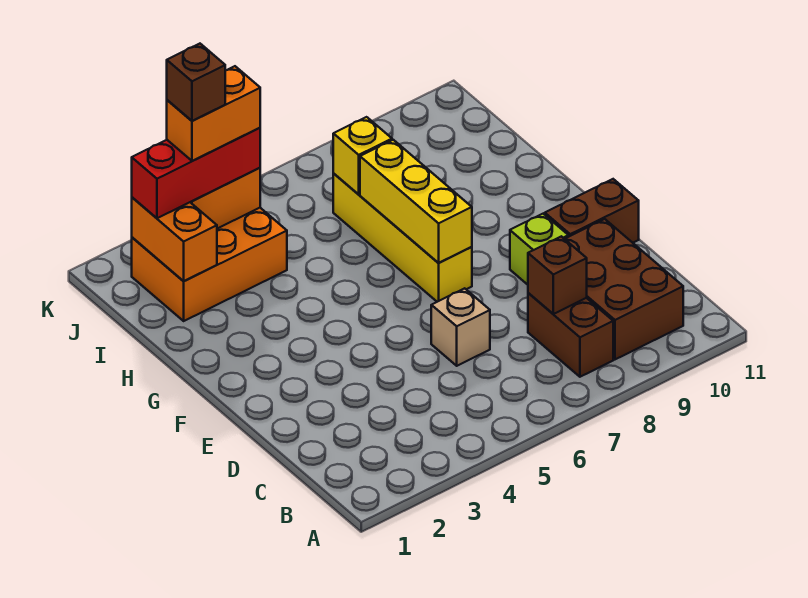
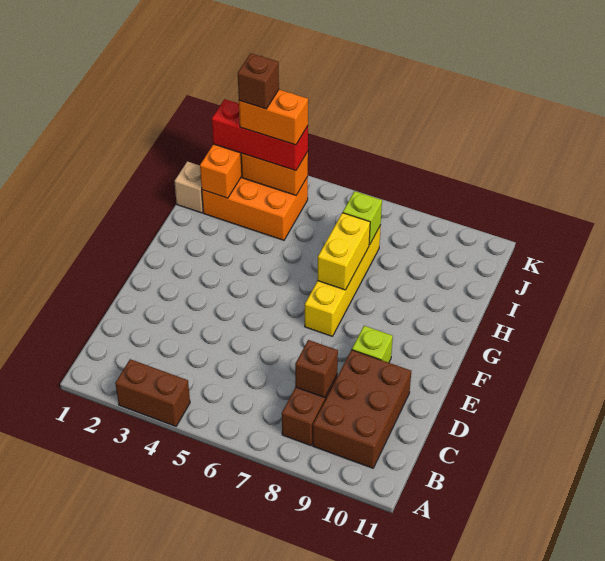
tan brick D6 level 1 -> tan brick I1 level 1
brown brick E10:E11 level 1 -> brown brick A3:A4 level 1
yellow brick F7:H7 level 2 -> yellow brick G7:H7 level 2
yellow brick I7 level 2 -> lime brick I7 level 2

